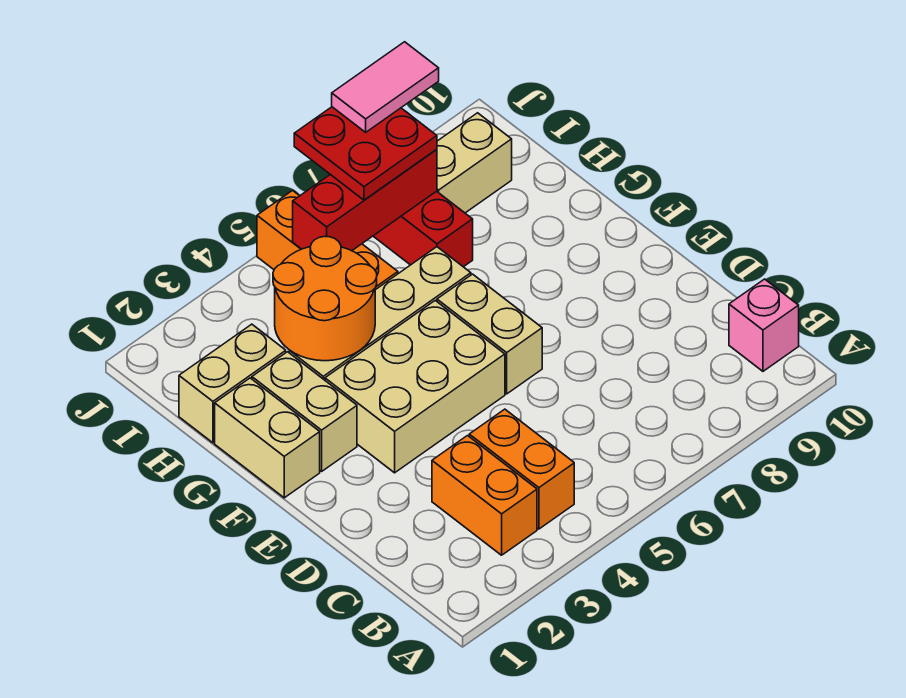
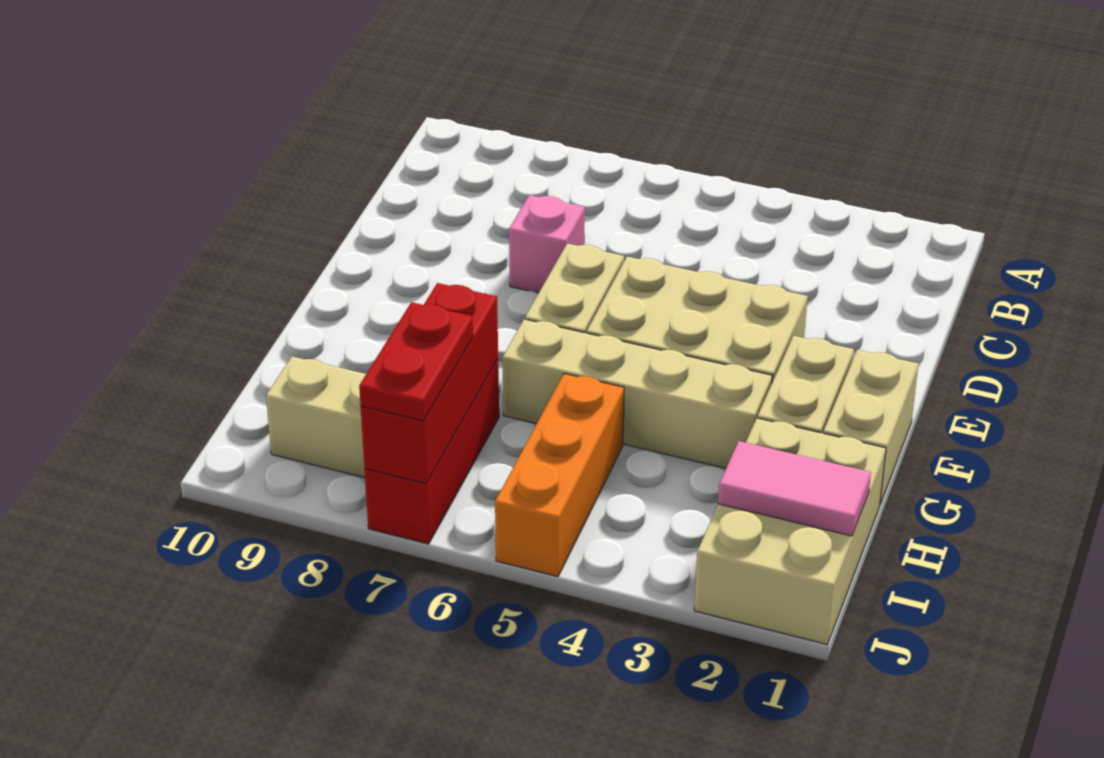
orange brick B3:C3 level 1 -> none
orange brick B4:C4 level 1 -> none
pink brick B10 level 1 -> pink brick D7 level 1
orange round brick G3:H4 level 2 -> none
tan brick H1:H2 level 1 -> tan brick H1:J2 level 1
red brick I5:I7 level 2 -> red brick H7:J7 level 2
red plate I6:J7 level 3 -> red plate I7:J7 level 3
pink tile J7:J8 level 4 -> pink tile I1:I2 level 2

